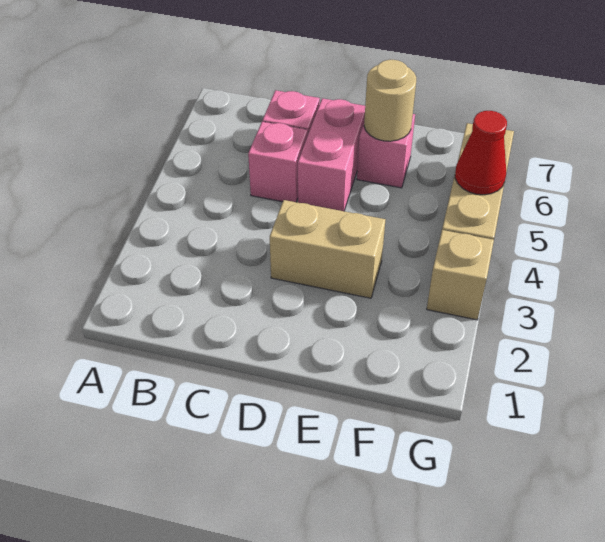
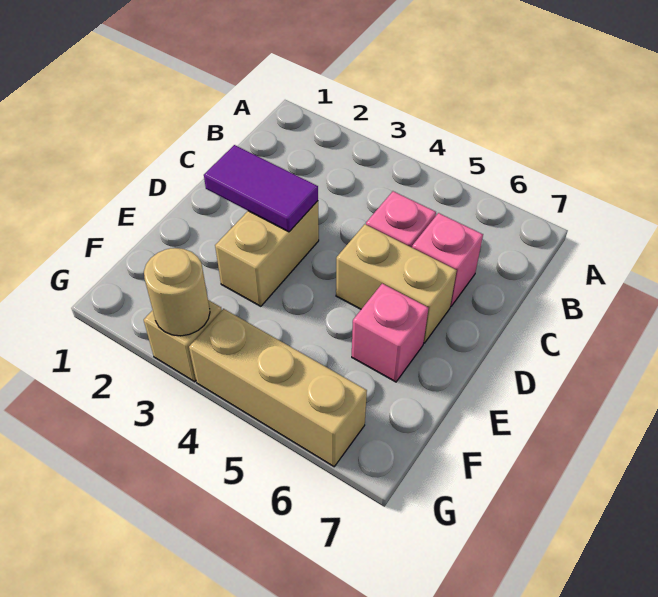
none -> purple tile D2:D3 level 2
pink brick D5:D6 level 1 -> tan brick D5:D6 level 1
tan round brick E6 level 2 -> tan round brick G3 level 2
red cone G5 level 2 -> none

